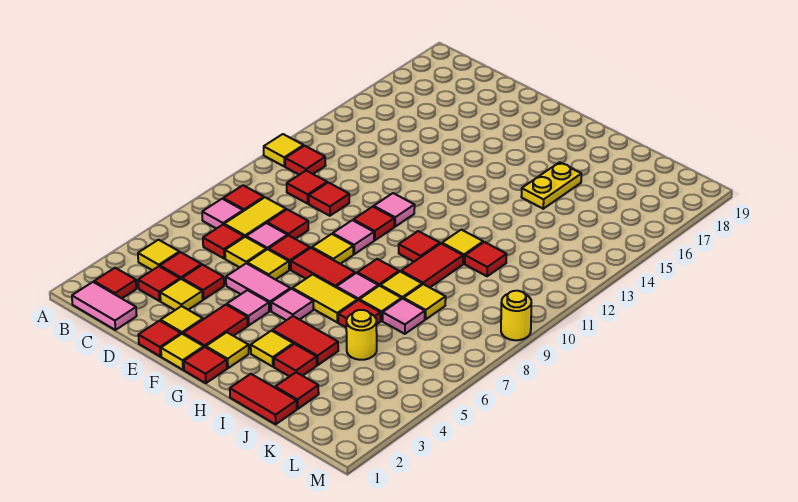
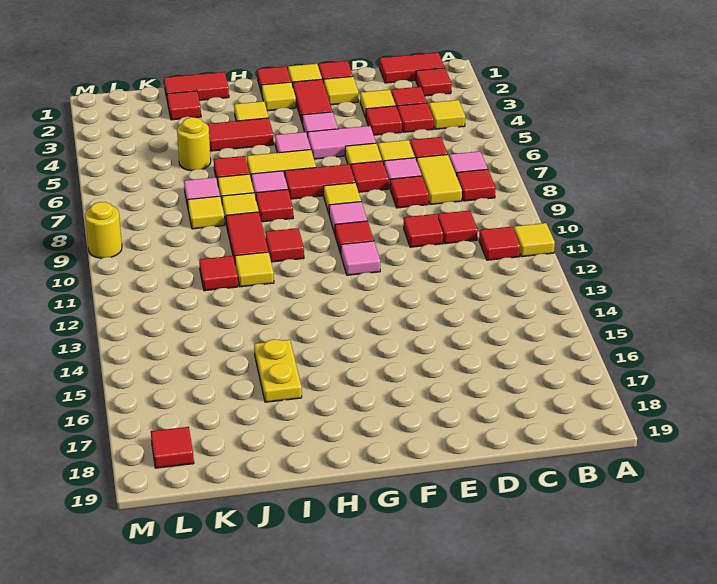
pink tile B1:C1 level 1 -> red tile B1:C1 level 1
red tile I3 level 1 -> red tile L18 level 1

